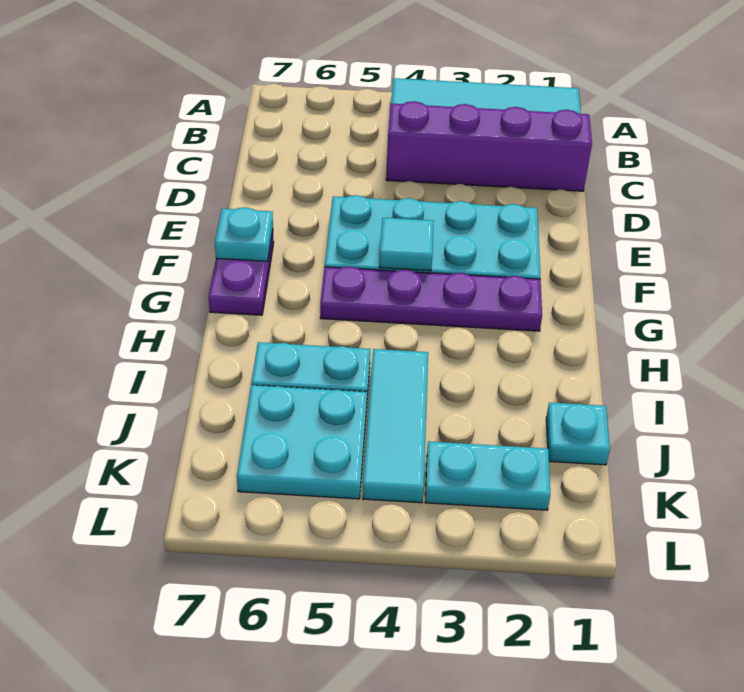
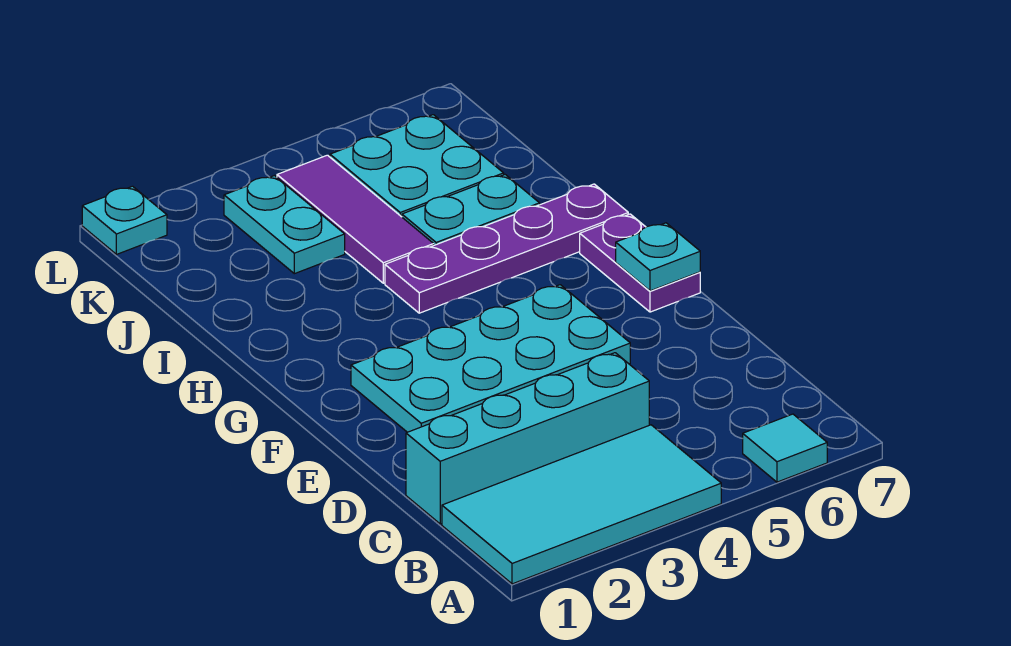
purple brick C1:C4 level 1 -> cyan brick C1:C4 level 1
cyan tile F4 level 2 -> cyan tile A6 level 1
purple plate G2:G5 level 1 -> purple plate H4:H7 level 1
cyan tile I4:K4 level 1 -> purple tile I4:K4 level 1
cyan plate J1 level 1 -> cyan plate L1 level 1
cyan plate K2:K3 level 1 -> cyan plate J3:K3 level 1

